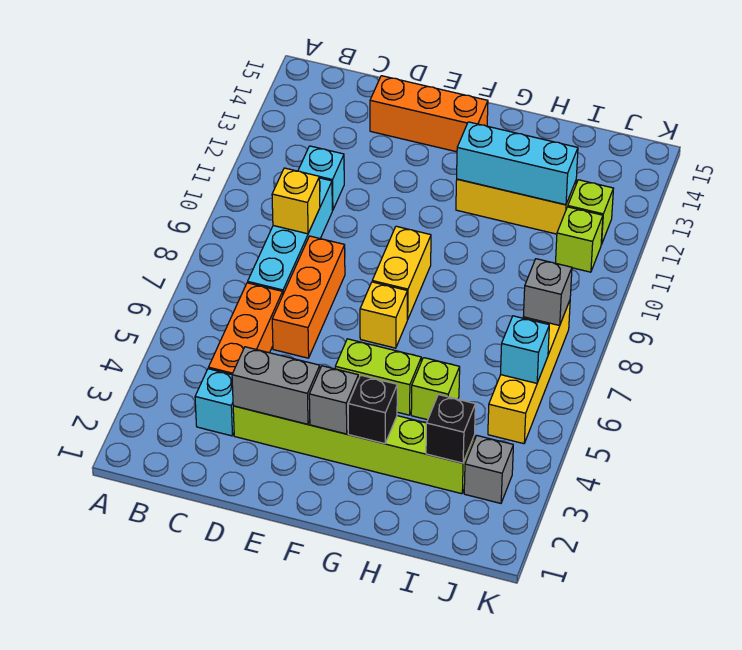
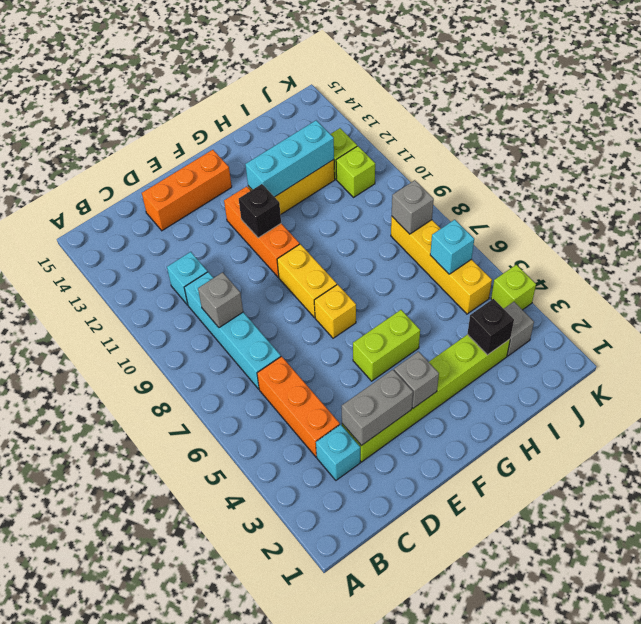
yellow brick C9 level 2 -> grey brick C9 level 2
orange brick D6:D8 level 1 -> orange brick F10:F12 level 1
black brick G3 level 2 -> black brick F11 level 2
lime brick H5 level 1 -> lime brick K4 level 1

